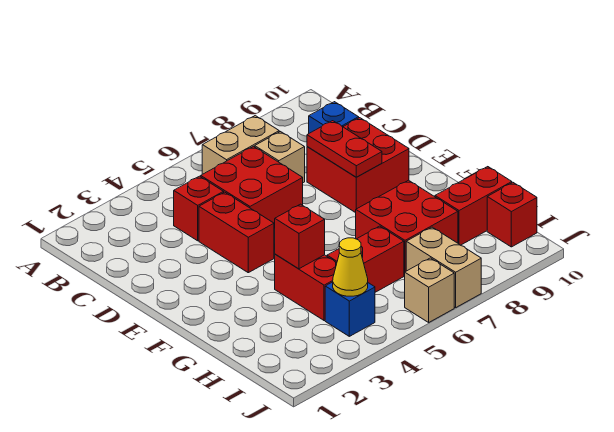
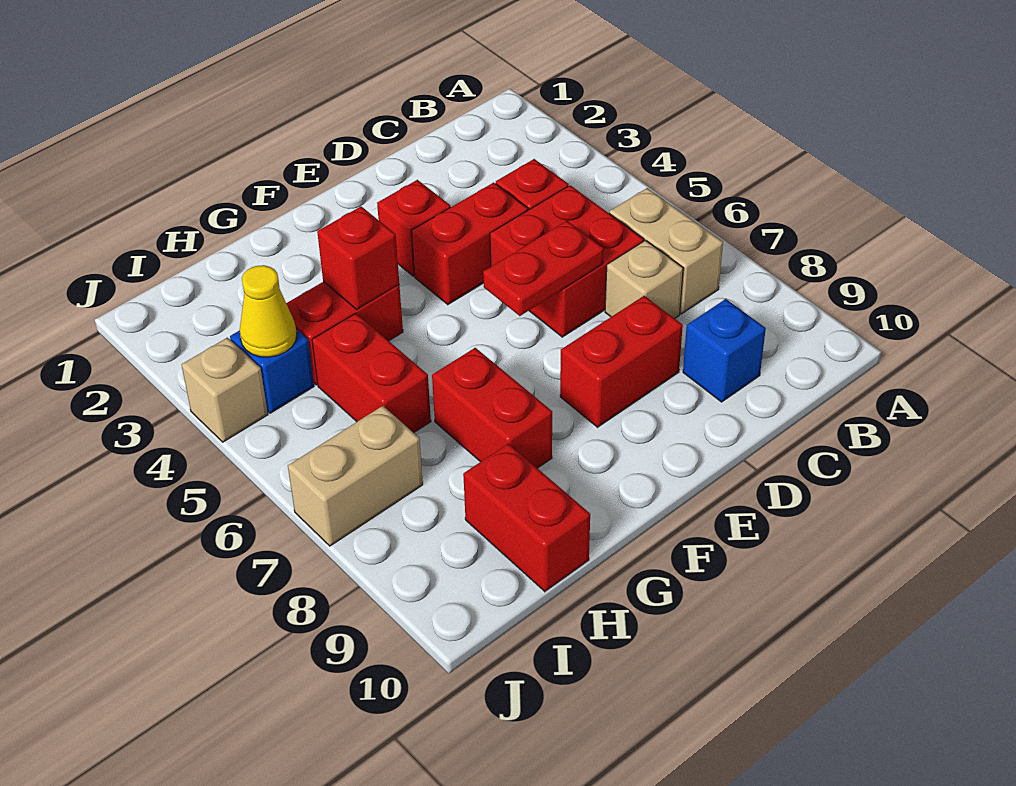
red brick D8:E9 level 1 -> red brick D8:E8 level 1
red plate D8:E8 level 2 -> red plate D6:E6 level 2
red brick G7:H8 level 1 -> red brick G7:G8 level 1
red brick I10 level 1 -> red brick E3 level 1
tan brick J6 level 1 -> tan brick J4 level 1

